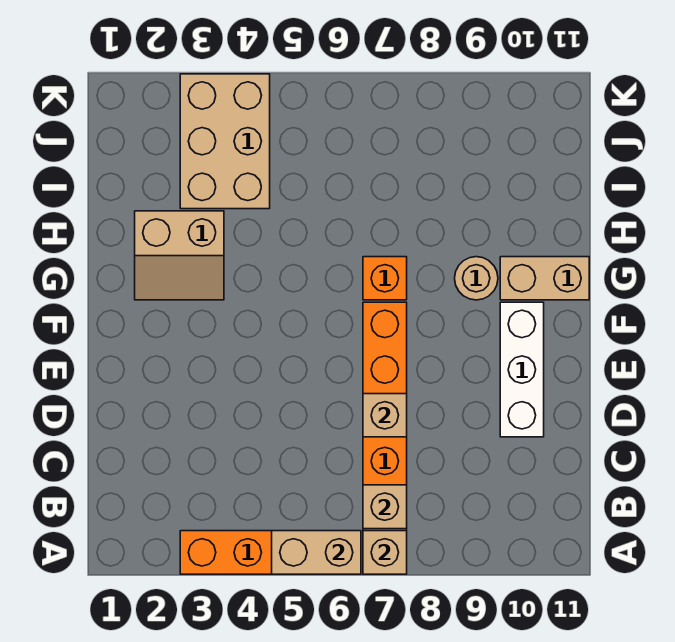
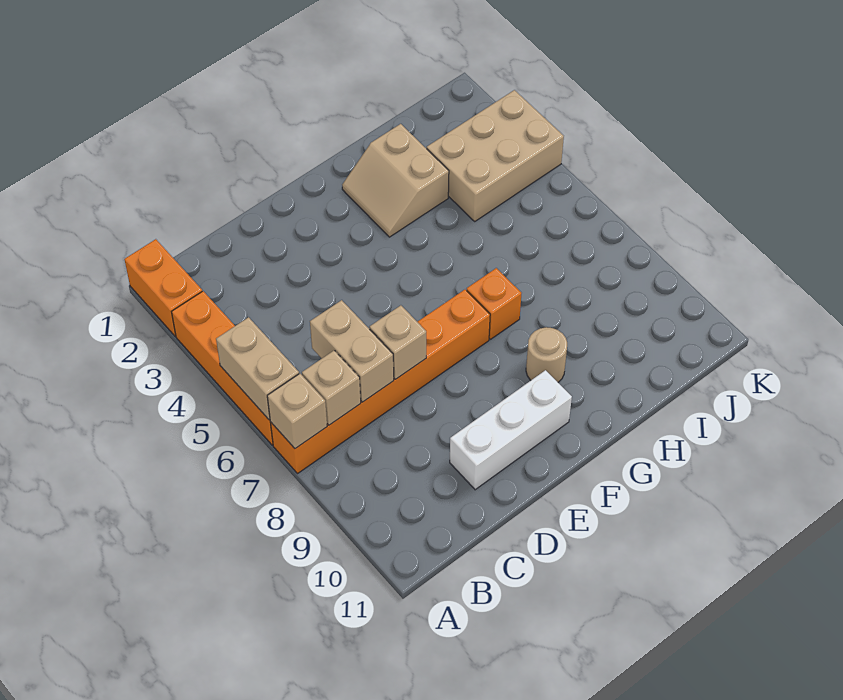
none -> orange brick A1:A2 level 1
tan brick G10:G11 level 1 -> tan brick C6:C7 level 2

